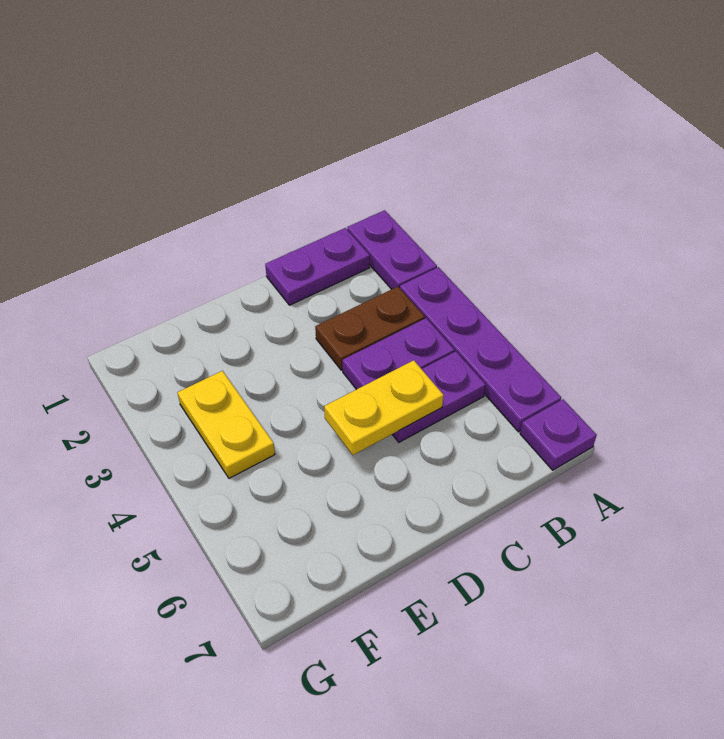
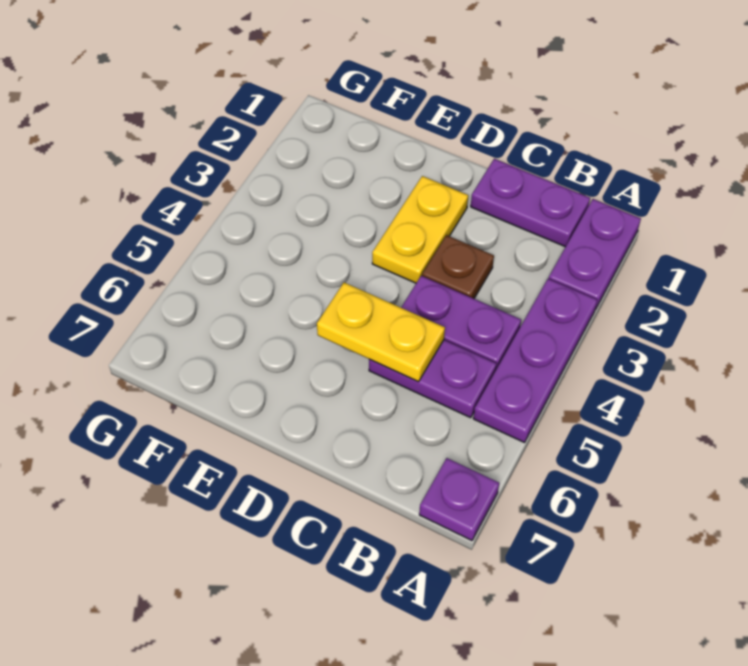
purple plate A3:A6 level 1 -> purple plate A3:A5 level 1
brown plate B3:C3 level 1 -> brown plate C3 level 1
yellow plate F3:F4 level 1 -> yellow plate D2:D3 level 1

